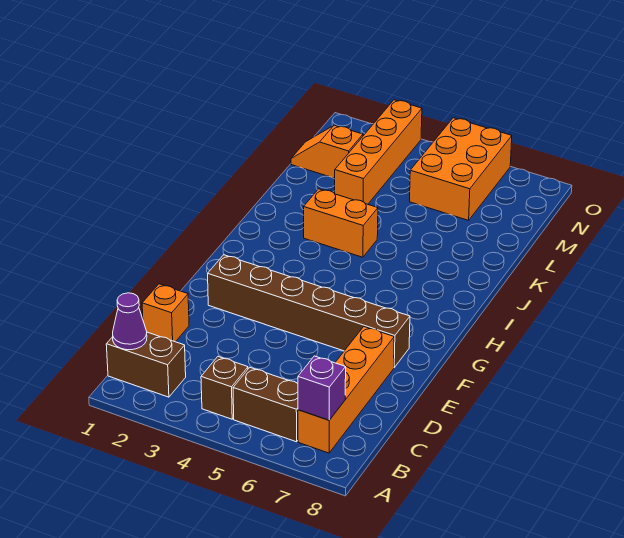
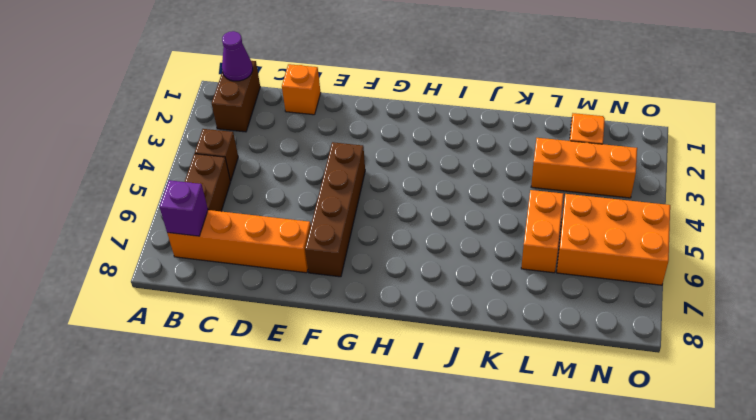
brown brick F2:F7 level 1 -> brown brick F4:F7 level 1
orange brick J3:J4 level 1 -> orange brick L5:L6 level 1
orange brick L3:O3 level 1 -> orange brick L3:N3 level 1

